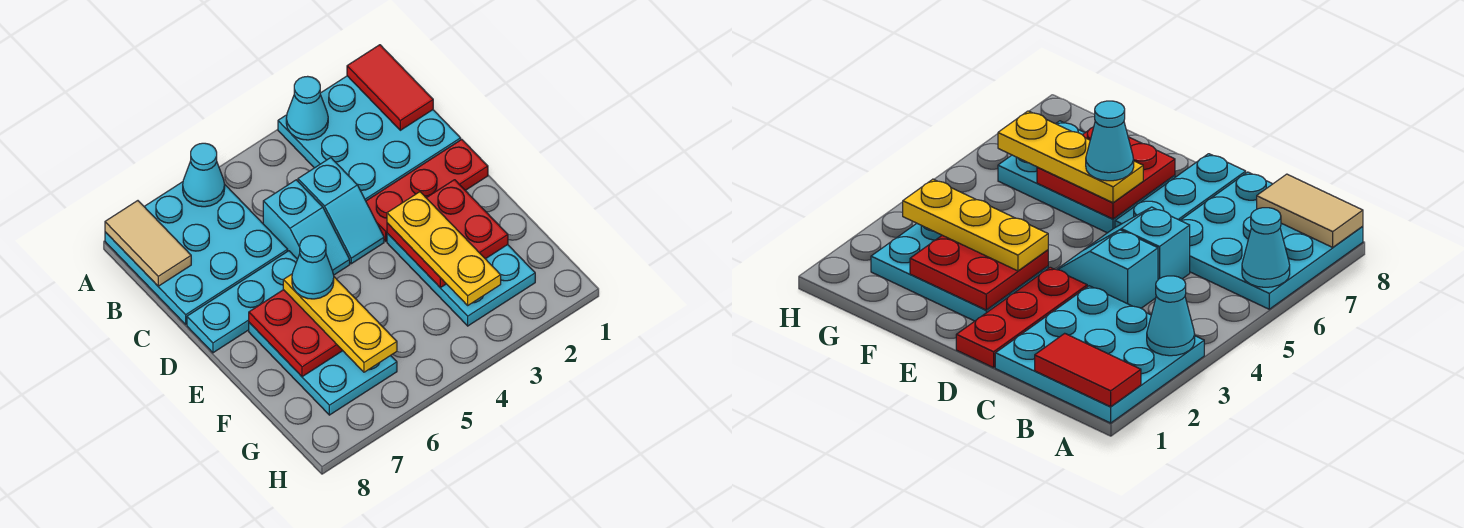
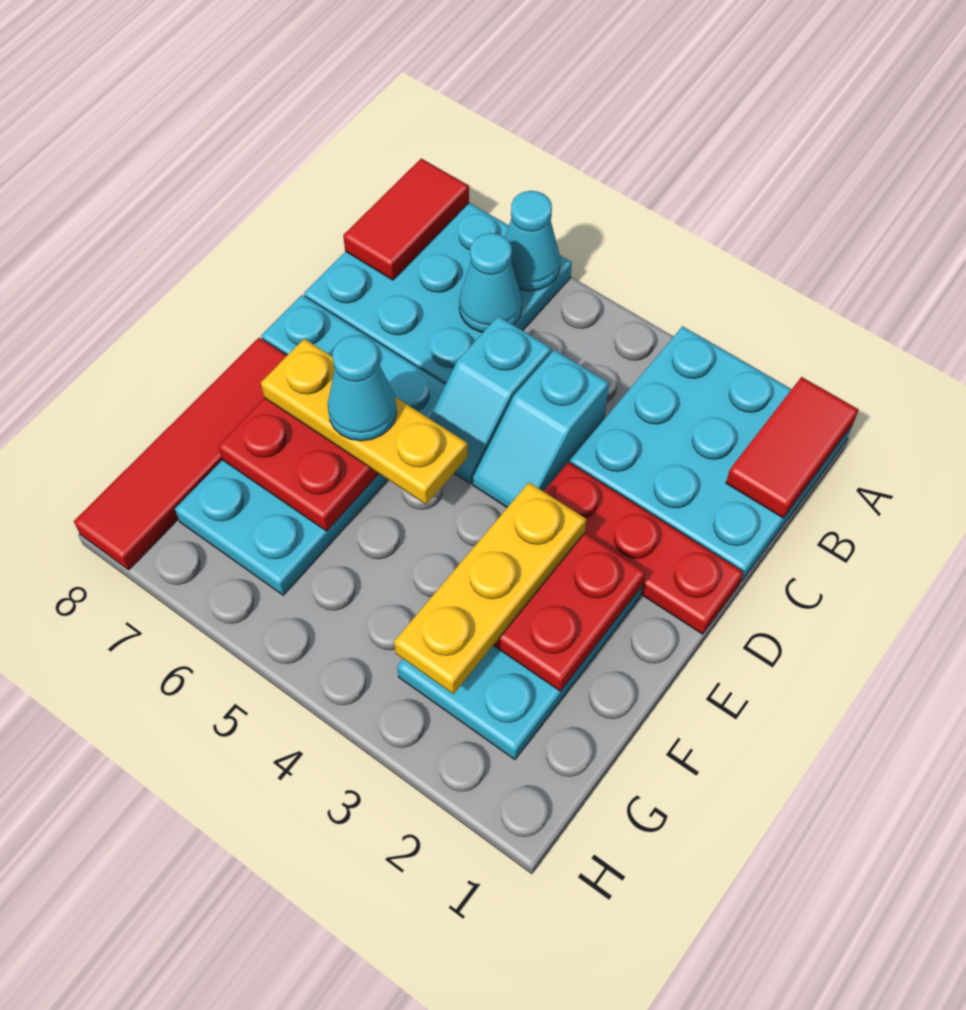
cyan cone A3 level 2 -> cyan cone B6 level 2
tan tile A8:B8 level 2 -> red tile A8:B8 level 2
yellow plate E6:G6 level 3 -> yellow plate E5:E7 level 3
none -> red tile E8:H8 level 1

